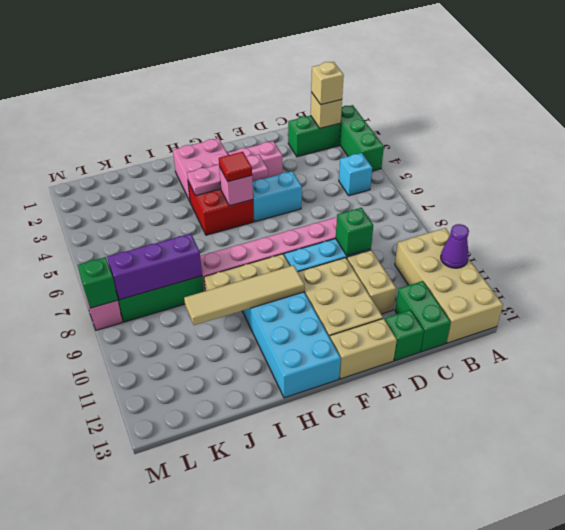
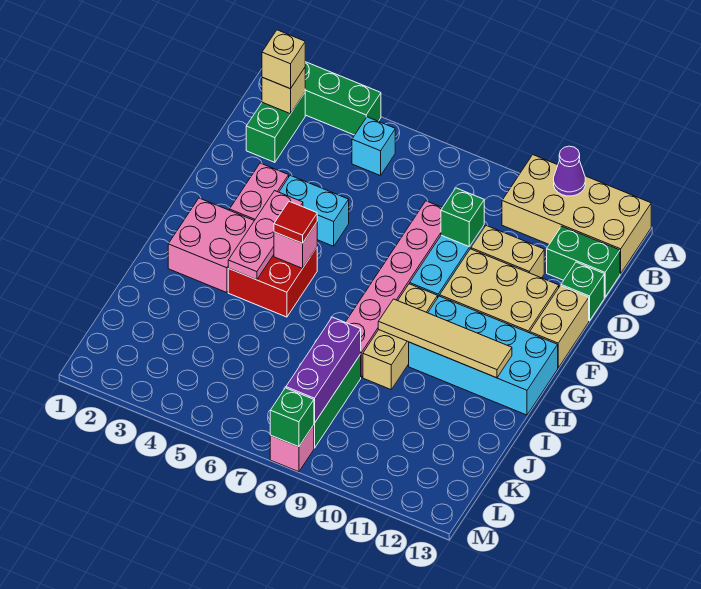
cyan brick E5:F5 level 1 -> cyan brick E4:E5 level 1
tan tile G10:J10 level 2 -> tan tile H9:H12 level 2

